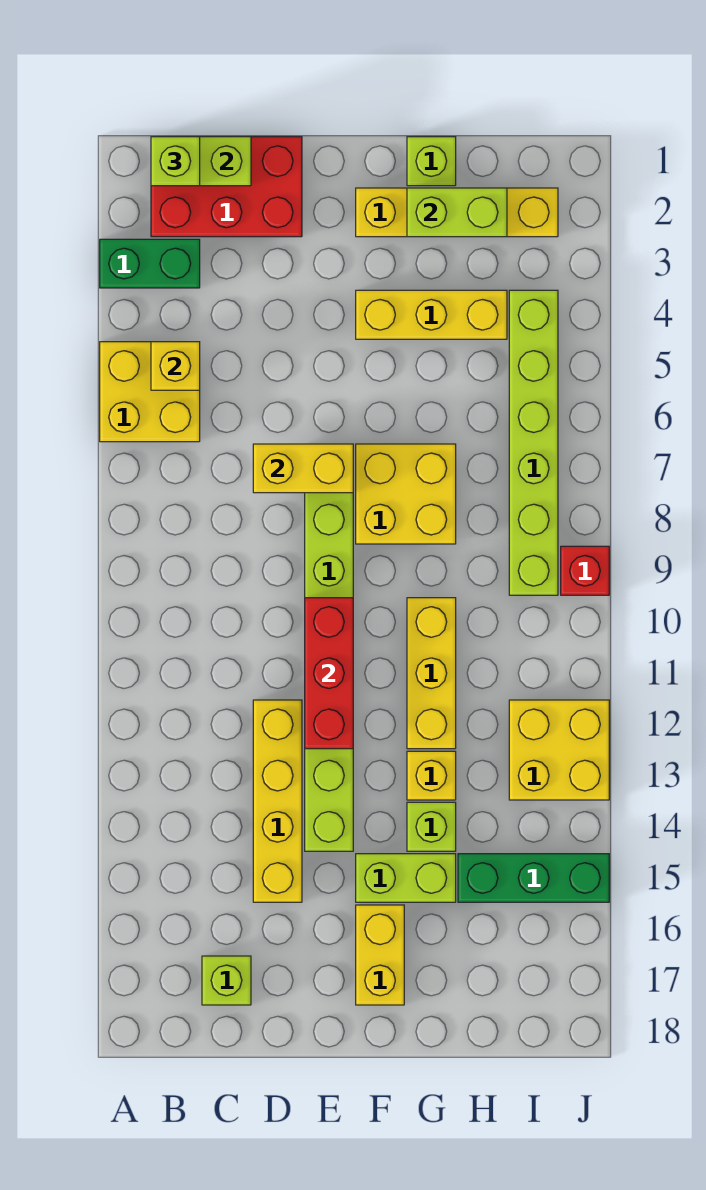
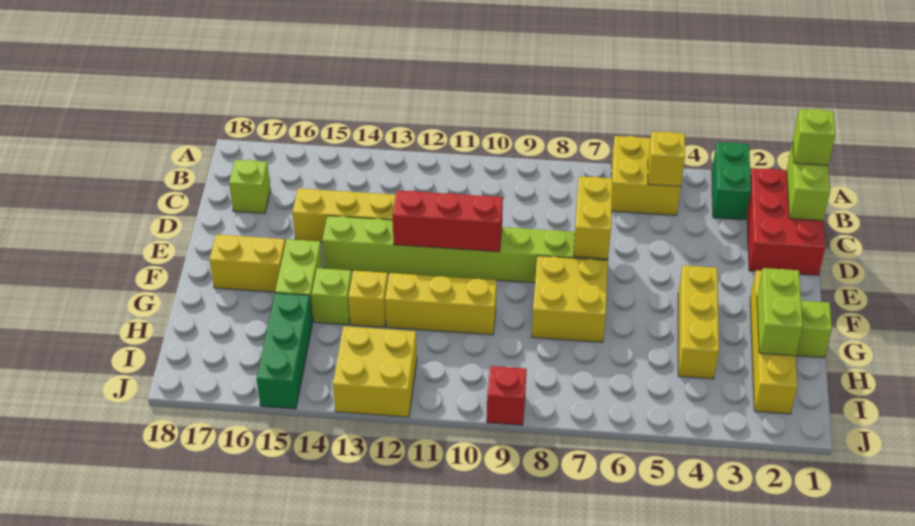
lime brick I4:I9 level 1 -> none

